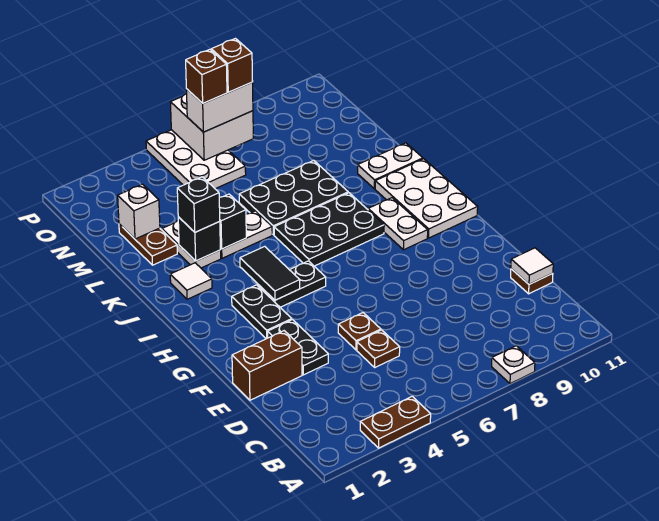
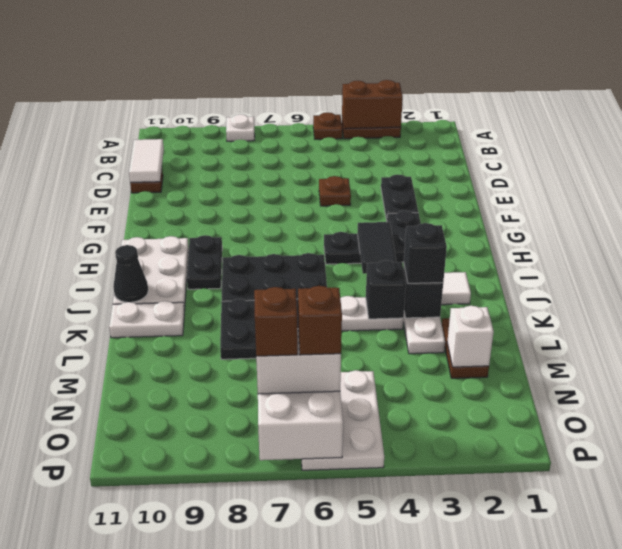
brown plate D5 level 1 -> brown plate A5 level 1
white tile D11 level 2 -> white tile C11:D11 level 2
brown brick E1:E2 level 1 -> brown brick A3:A4 level 2
white plate H9:I9 level 1 -> black plate H9:I9 level 1
none -> black cone J11 level 2

